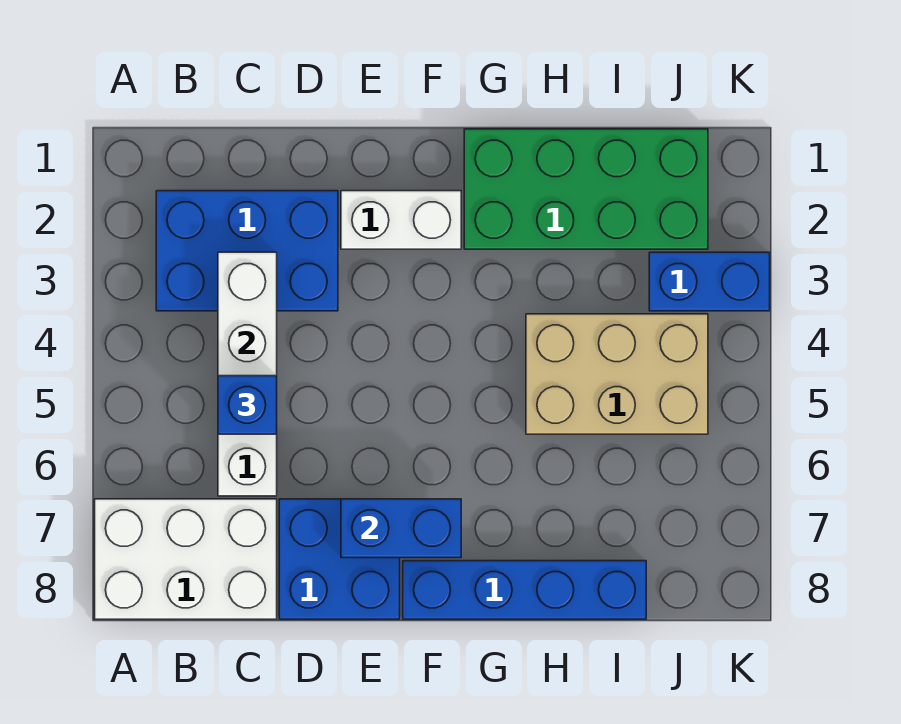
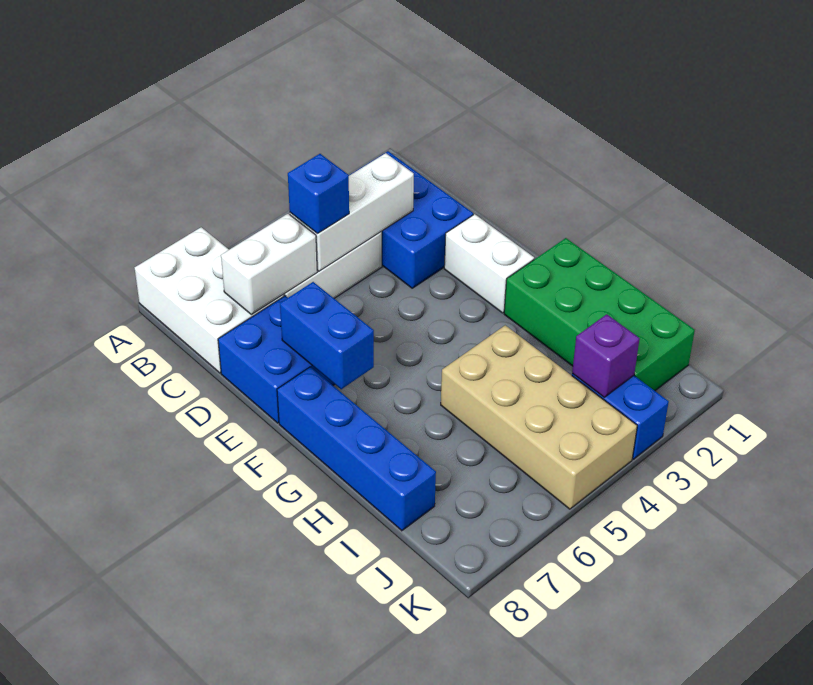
none -> white brick C6:C7 level 2
tan brick H4:J5 level 1 -> tan brick H4:K5 level 1
none -> purple brick J3 level 2

